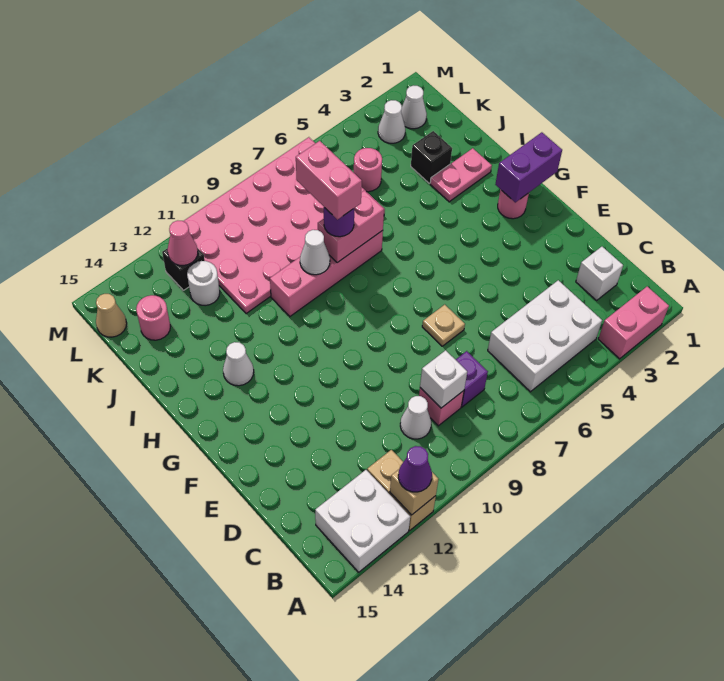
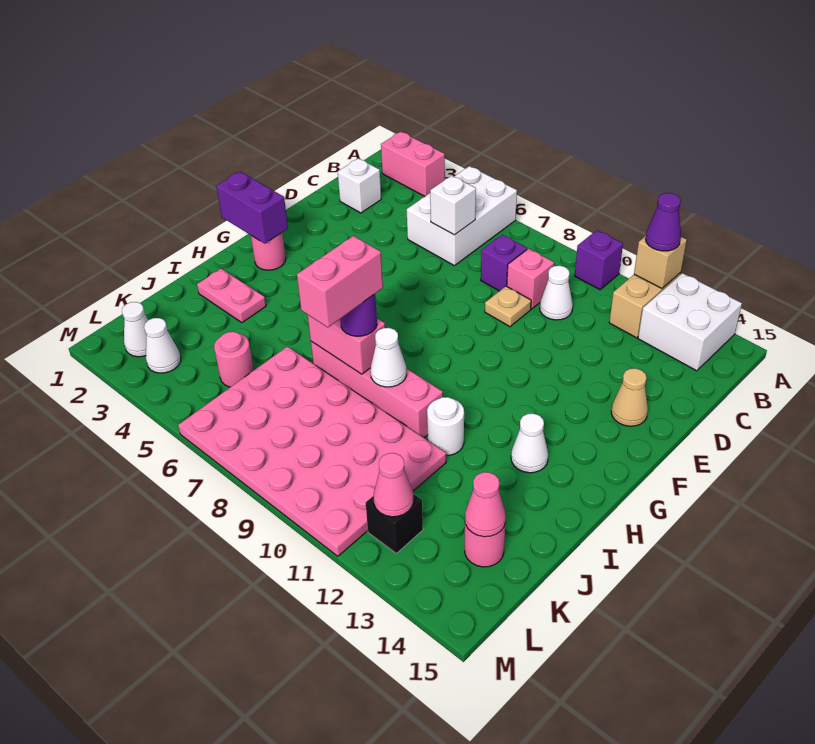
none -> purple brick A10 level 1
white brick B4:C6 level 1 -> white brick A5:C6 level 1
white brick C9 level 2 -> white brick C6 level 2
tan plate E7 level 1 -> tan plate D9 level 1
black brick J3 level 1 -> none
white round brick K12 level 1 -> white round brick I11 level 1
none -> pink cone K14 level 2
tan cone L15 level 1 -> tan cone E14 level 1

